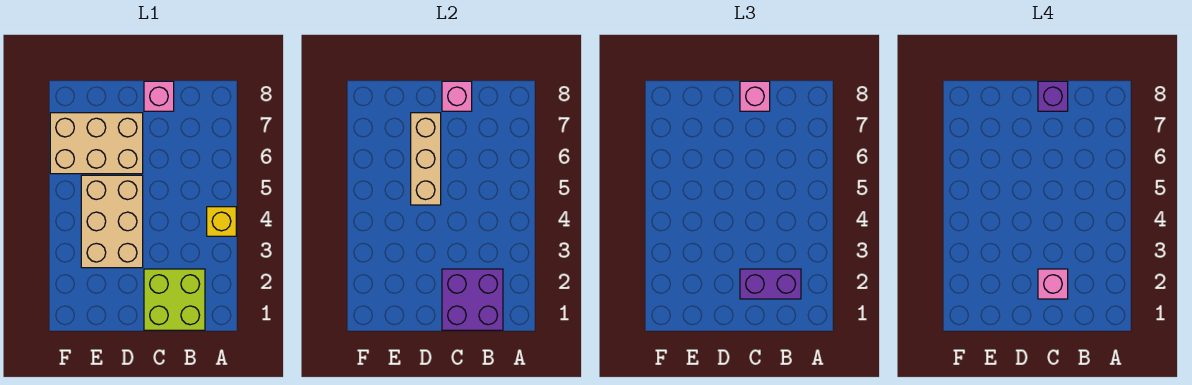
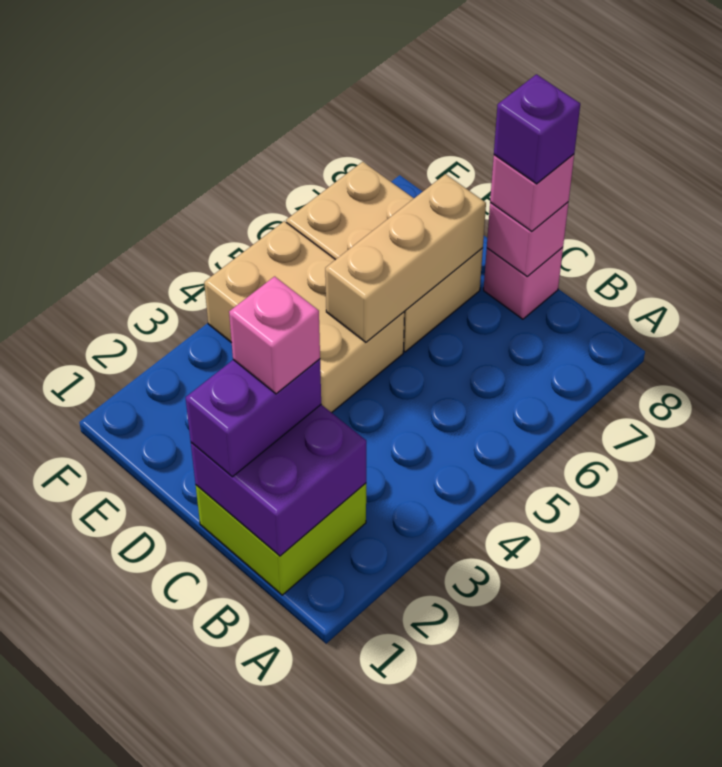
yellow brick A4 level 1 -> none
purple brick B2:C2 level 3 -> purple brick C1:C2 level 3
tan brick D3:E5 level 1 -> tan brick D4:F5 level 1

